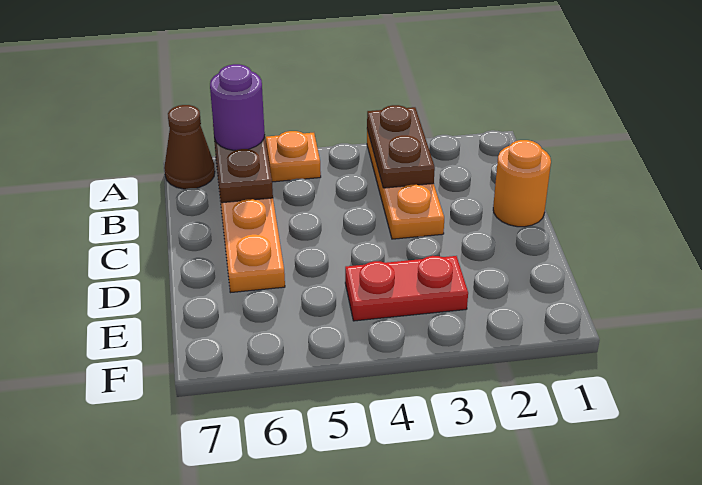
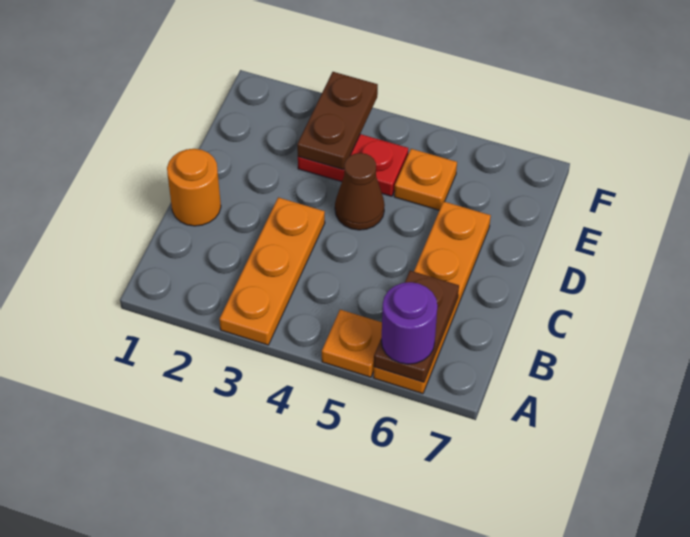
brown plate A3:B3 level 2 -> brown plate E3:F3 level 2
brown cone A7 level 1 -> brown cone D4 level 1
none -> orange plate E5 level 1

